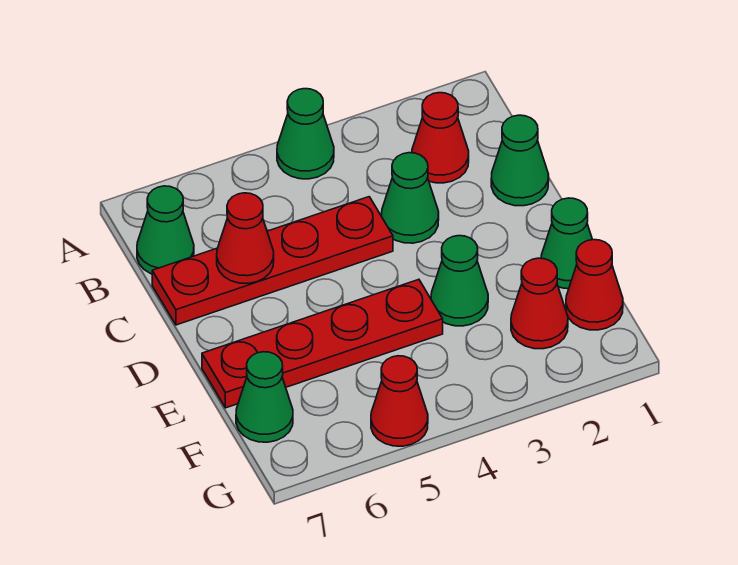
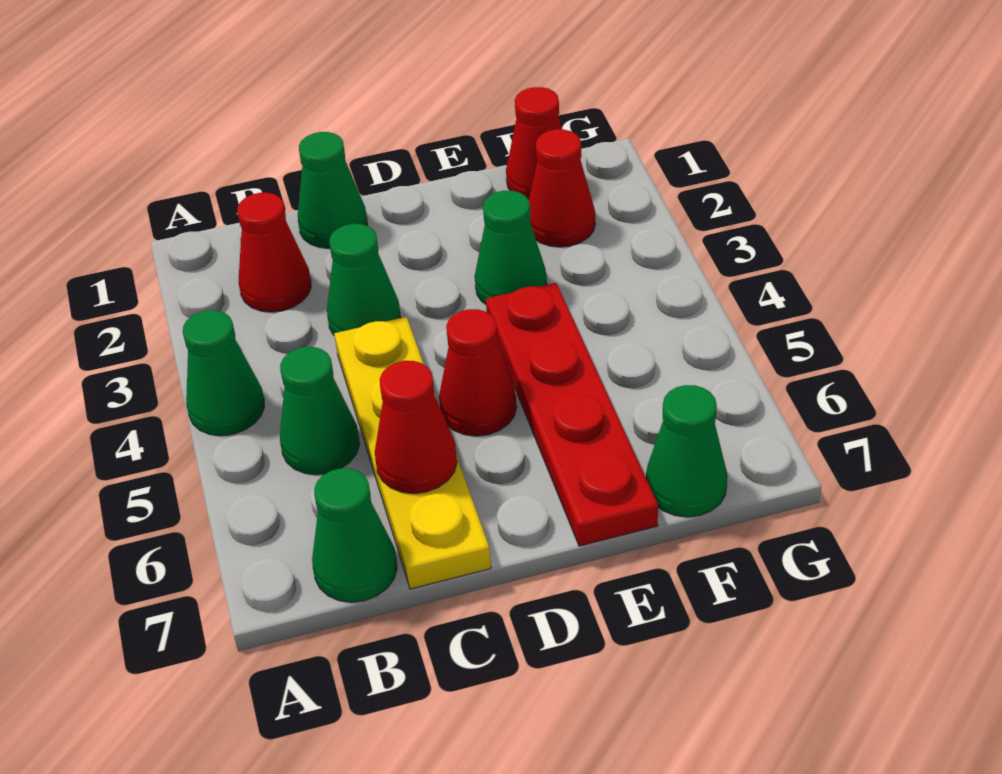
red plate C4:C7 level 1 -> yellow plate C4:C7 level 1
green cone E1 level 1 -> green cone B5 level 1
red cone G5 level 1 -> red cone D5 level 1

